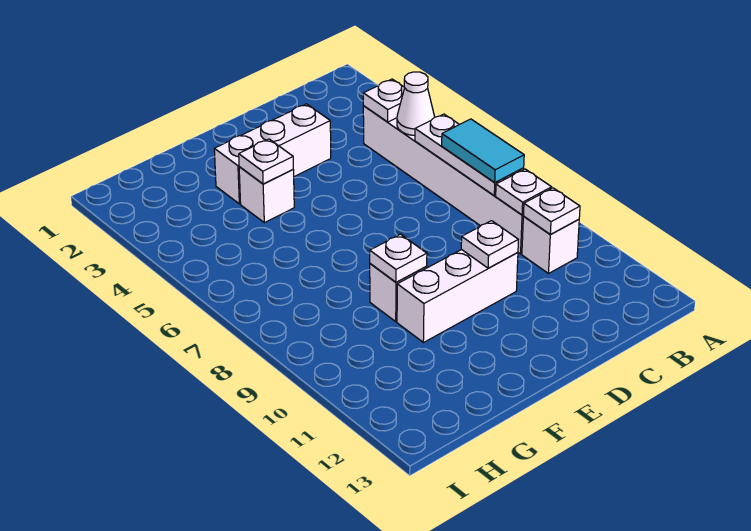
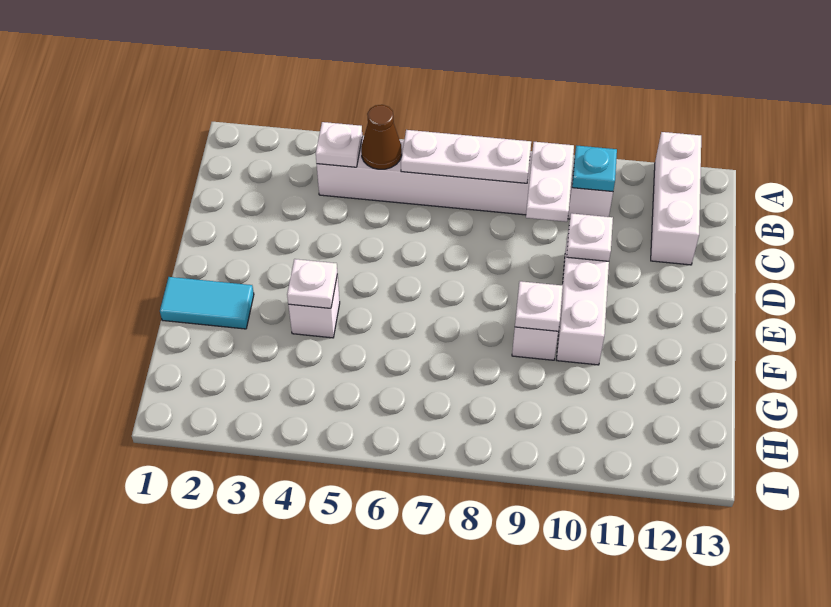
white cone B5 level 2 -> brown cone B5 level 2
cyan tile B7:B8 level 3 -> cyan tile F1:F2 level 1
white plate B9 level 2 -> white plate B9:C9 level 2
white plate B10 level 2 -> cyan plate B10 level 2
white brick D3:F3 level 1 -> white brick A12:C12 level 1

